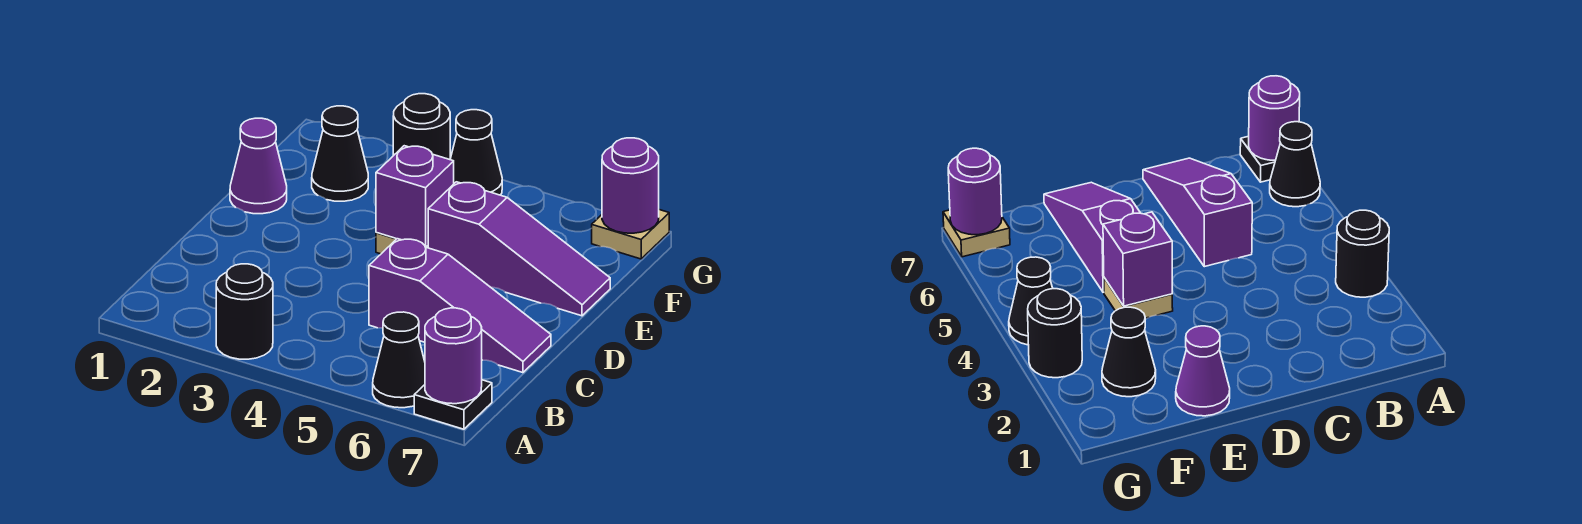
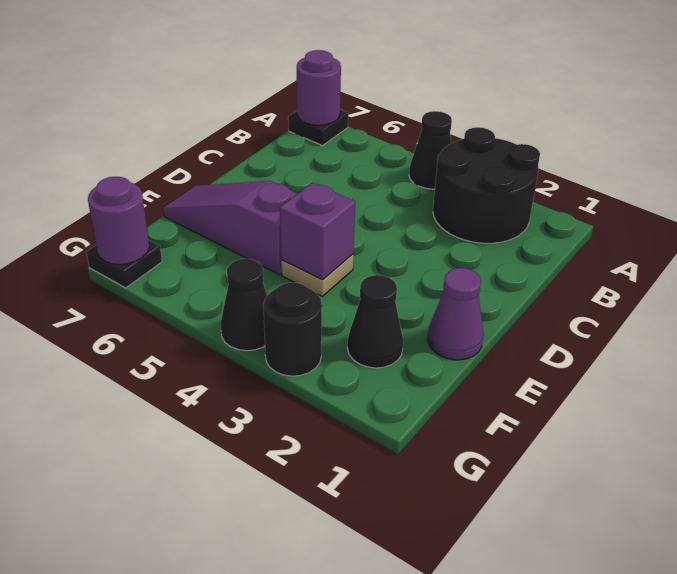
black round brick A3 level 1 -> black round brick A2:B3 level 1
black cone A6 level 1 -> black cone A4 level 1
purple slope C5:C7 level 1 top 5 -> none
tan plate G7 level 1 -> black plate G7 level 1

